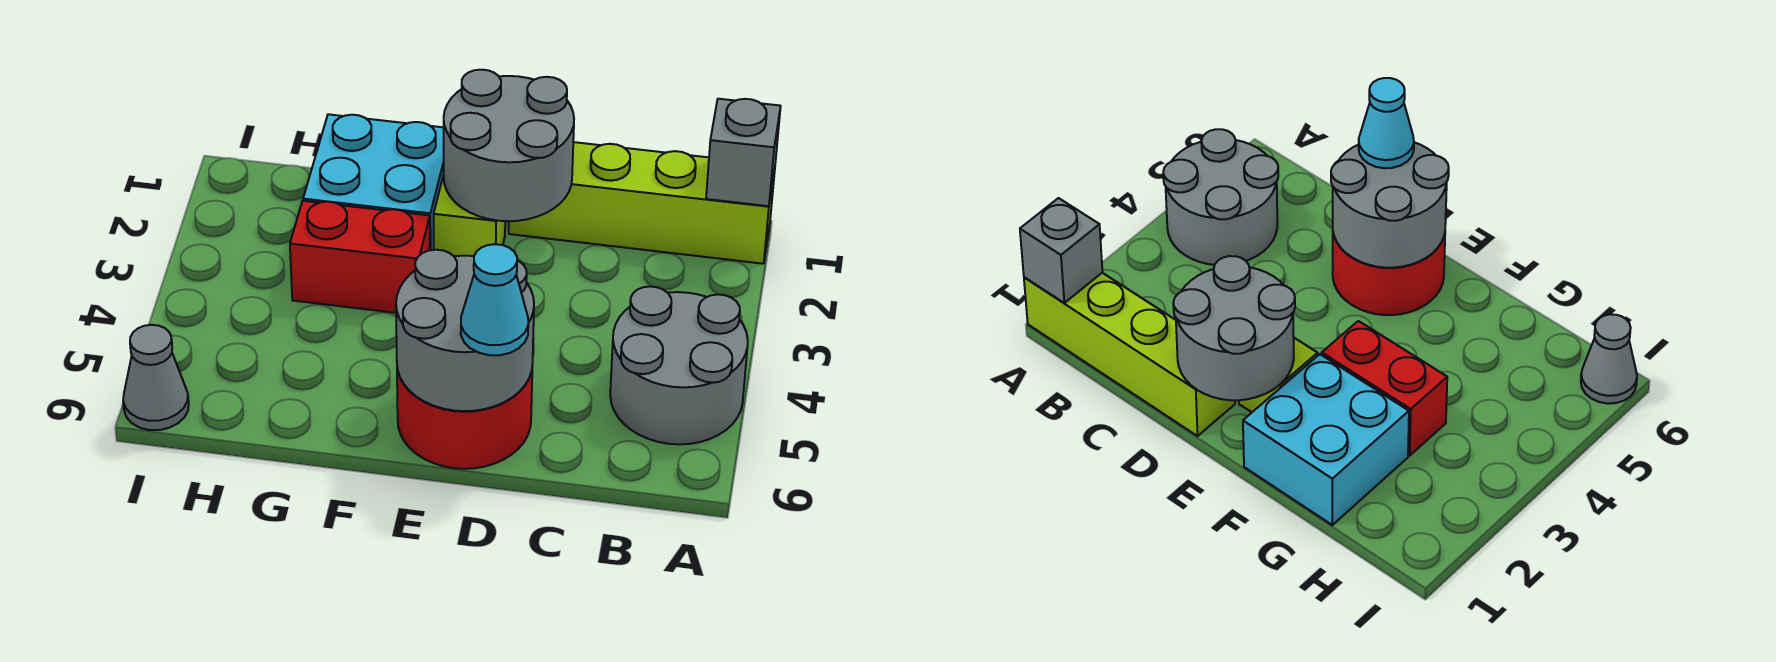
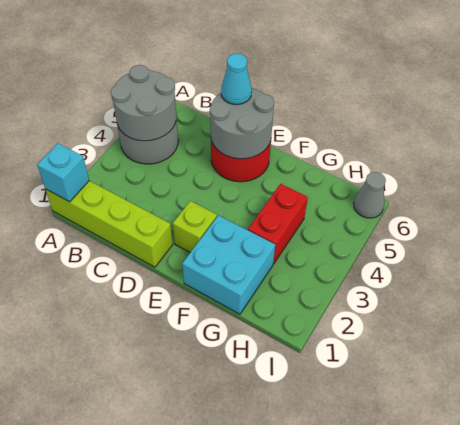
grey brick A1 level 2 -> cyan brick A1 level 2
grey round brick D1:E2 level 2 -> grey round brick A4:B5 level 2
red brick F3:G3 level 1 -> red brick G3:G4 level 1

